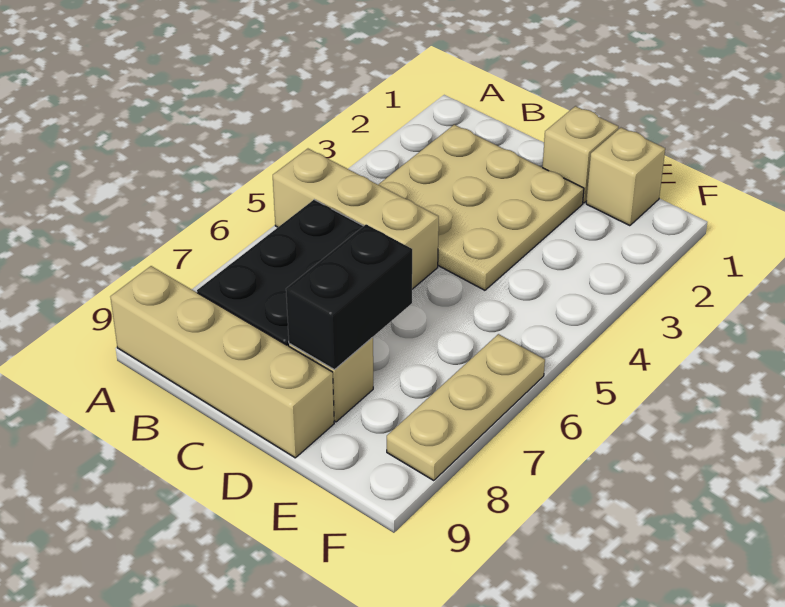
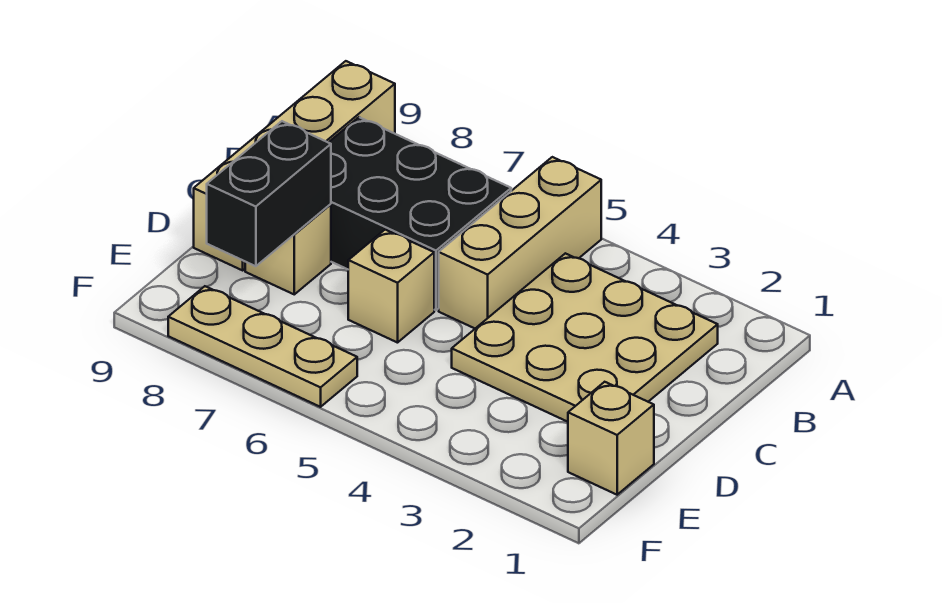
tan brick D1 level 1 -> tan brick D6 level 1
black brick D7:D8 level 2 -> black brick D8:E8 level 2

